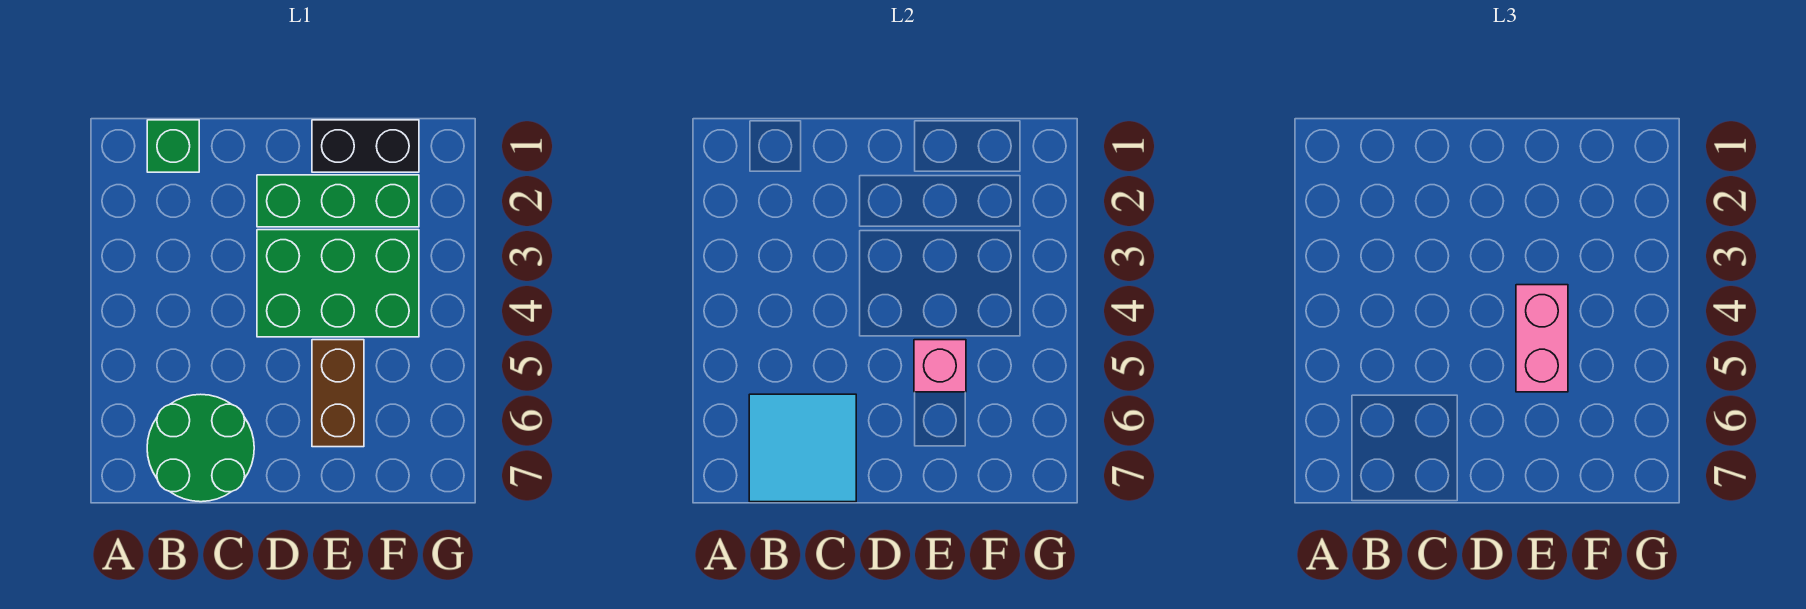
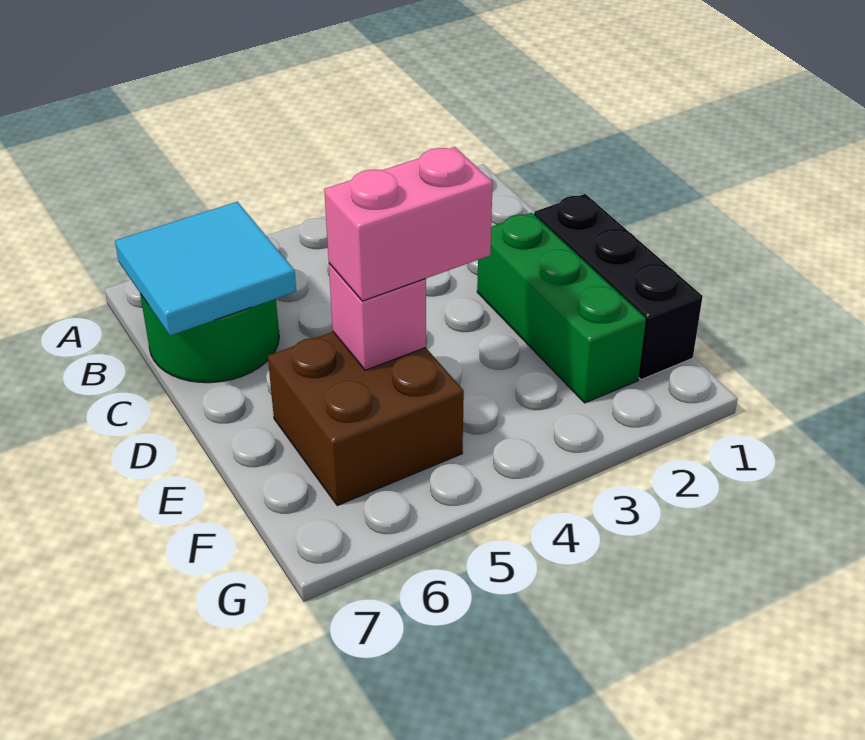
green brick B1 level 1 -> none
green brick D3:F4 level 1 -> none
black brick E1:F1 level 1 -> black brick D1:F1 level 1
brown brick E5:E6 level 1 -> brown brick E5:F6 level 1

